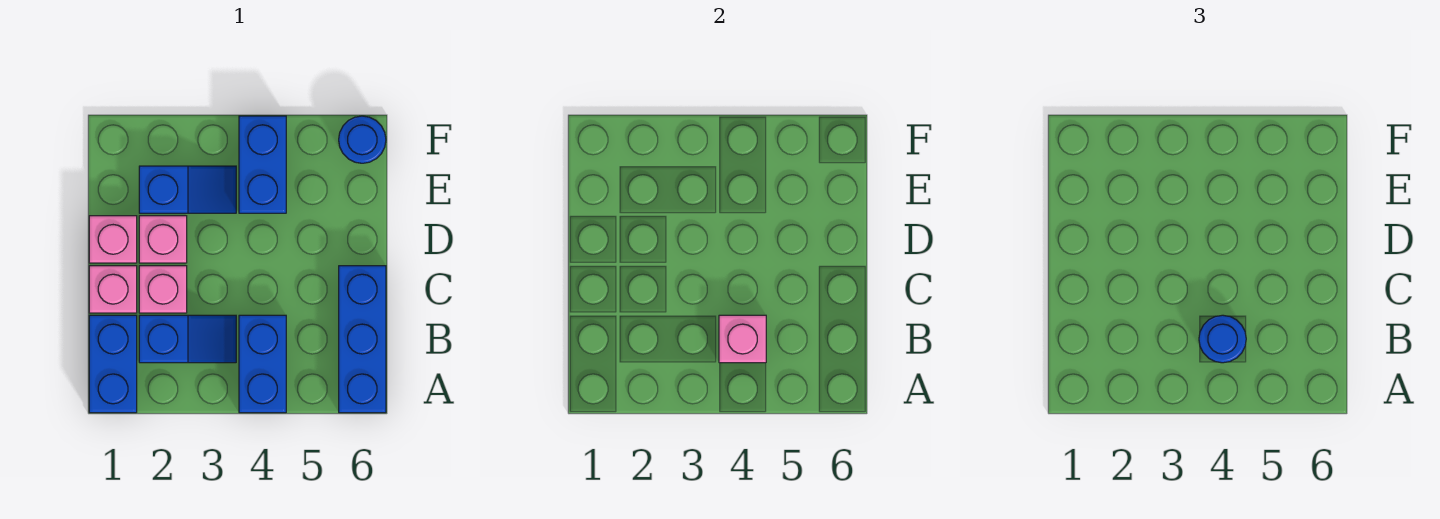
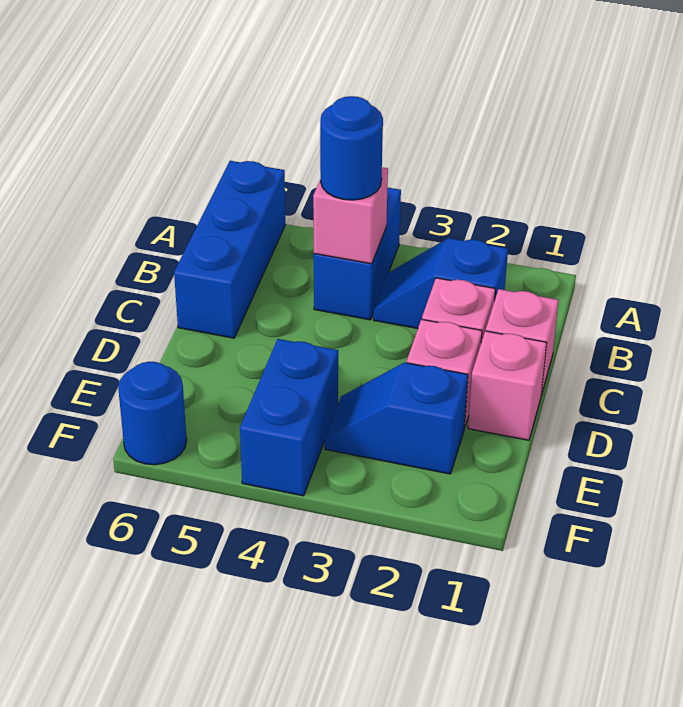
blue brick A1:B1 level 1 -> none

